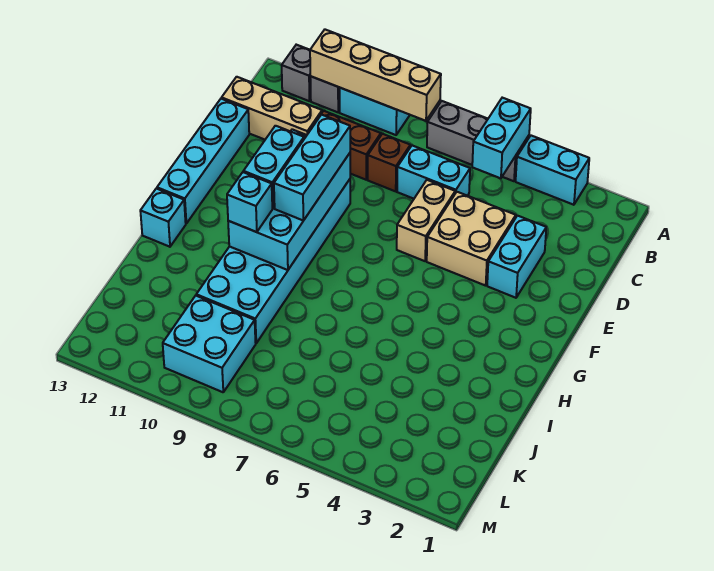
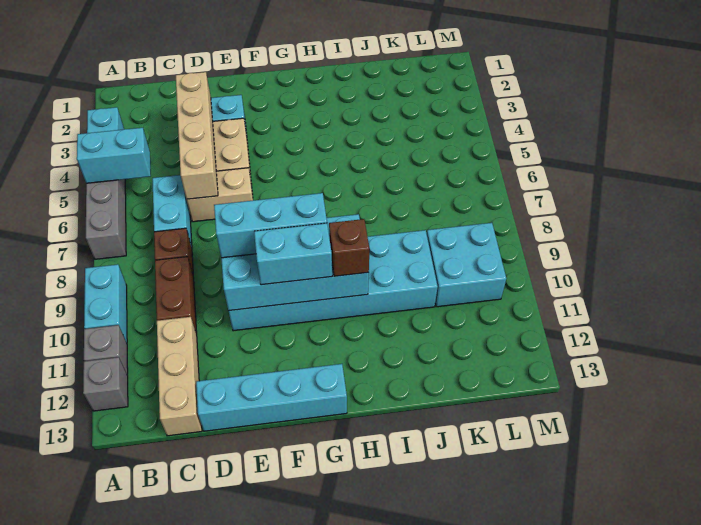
tan brick A8:A11 level 2 -> tan brick D3:D6 level 2
cyan brick H10 level 3 -> brown brick H10 level 3
cyan brick H13 level 1 -> none

